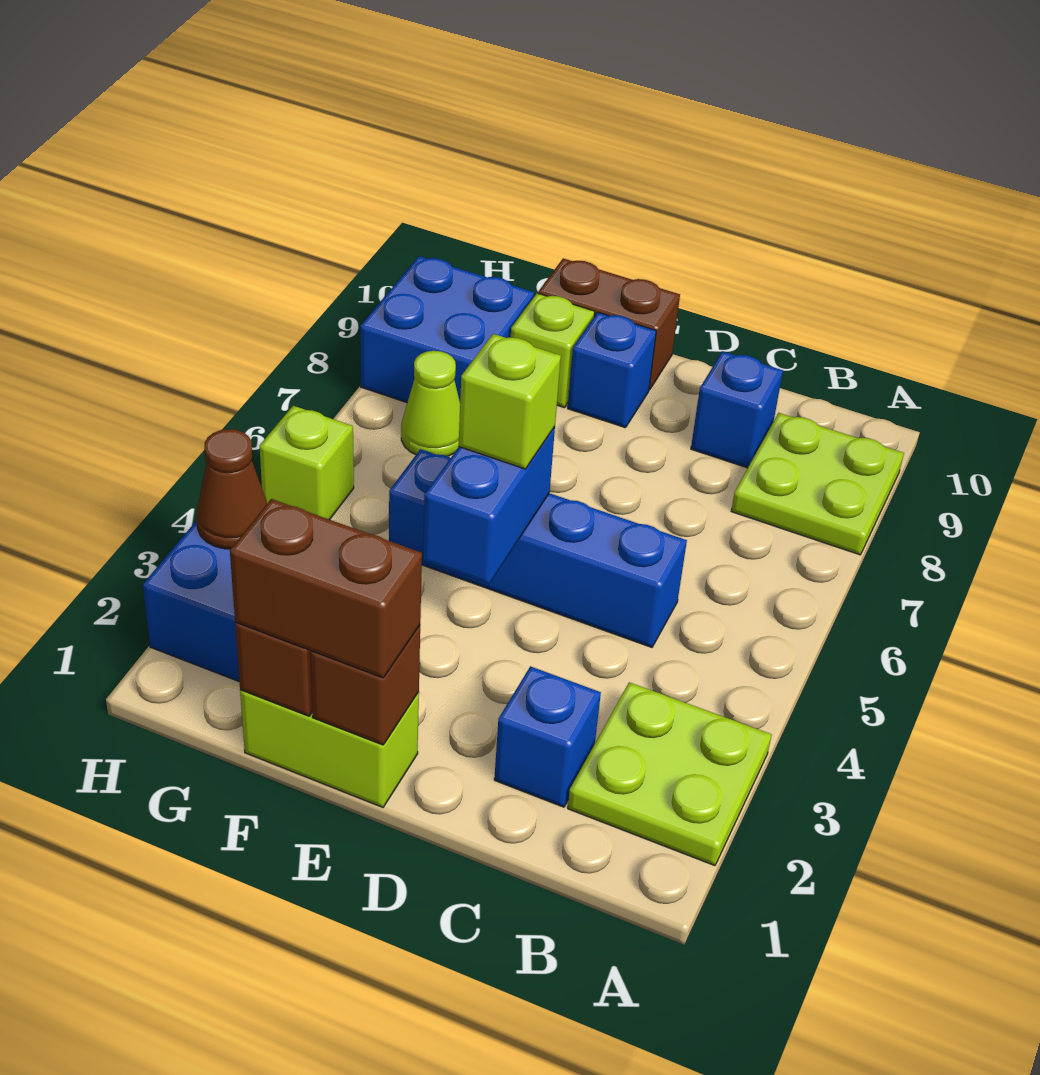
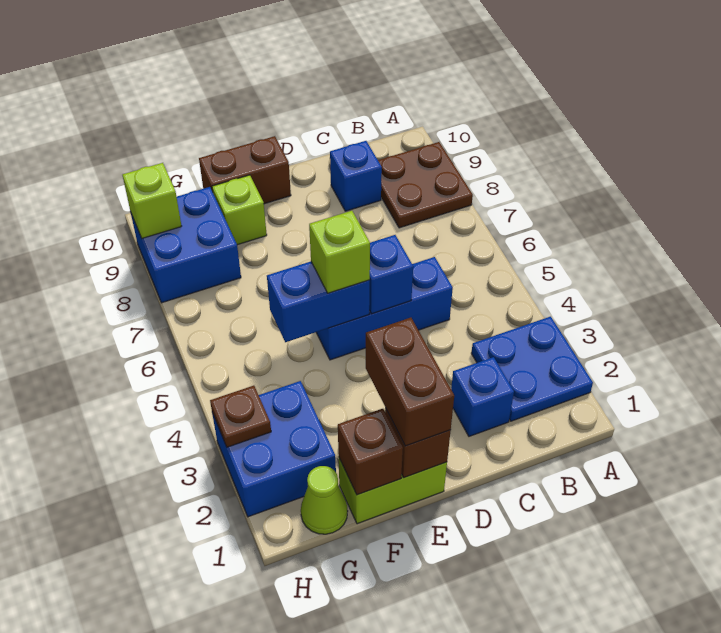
lime plate A2:B3 level 1 -> blue plate A2:B3 level 1
lime plate A8:B9 level 1 -> brown plate A8:B9 level 1
blue brick C5:F5 level 1 -> blue brick C5:E5 level 1
brown brick E1:F1 level 3 -> brown brick E1:E2 level 3
blue brick E4:E5 level 2 -> blue brick E5:F5 level 2
blue brick E9 level 1 -> blue brick D5 level 2
lime cone G7 level 1 -> lime cone G1 level 1
brown cone H3 level 2 -> brown plate H3 level 2
lime brick H5 level 1 -> lime brick H9 level 2

